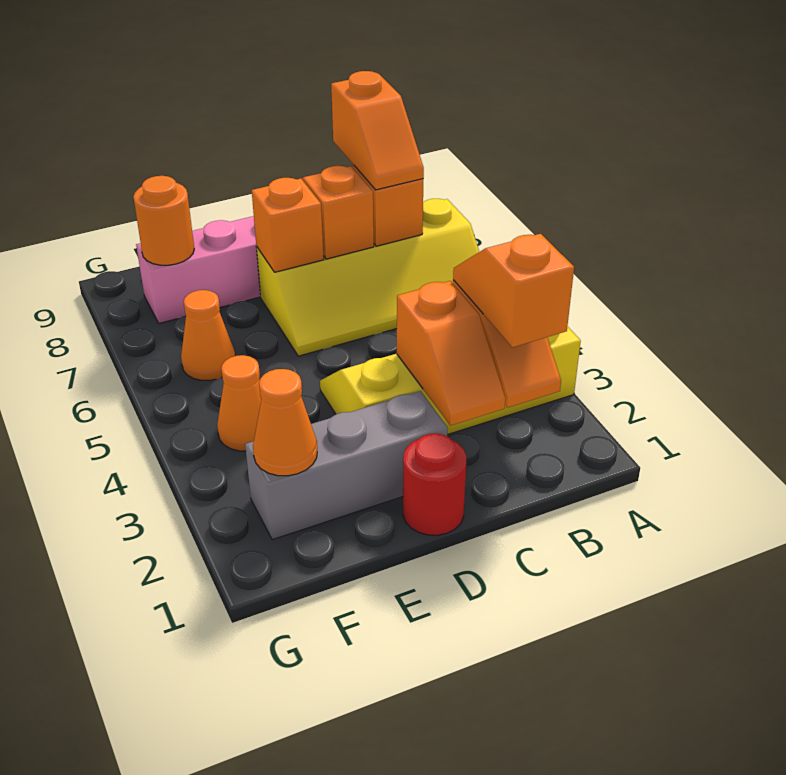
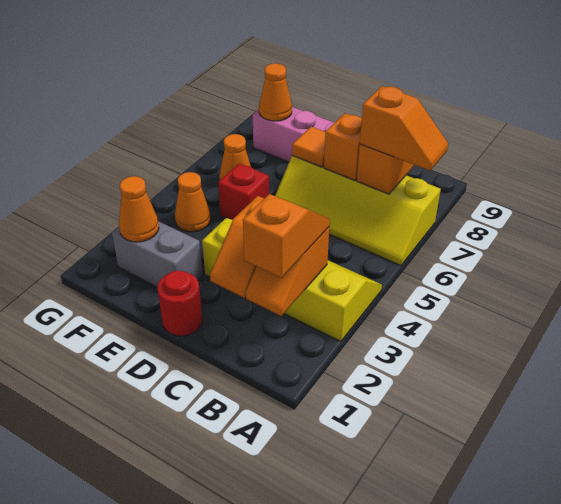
orange slope B7:B8 level 3 top 8 -> orange slope A7:B7 level 3 top B
grey brick D2:F2 level 1 -> grey brick E2:F2 level 1
orange brick D7 level 2 -> orange tile D7 level 2
none -> red brick E5 level 1
orange round brick F8 level 2 -> orange cone F8 level 2

